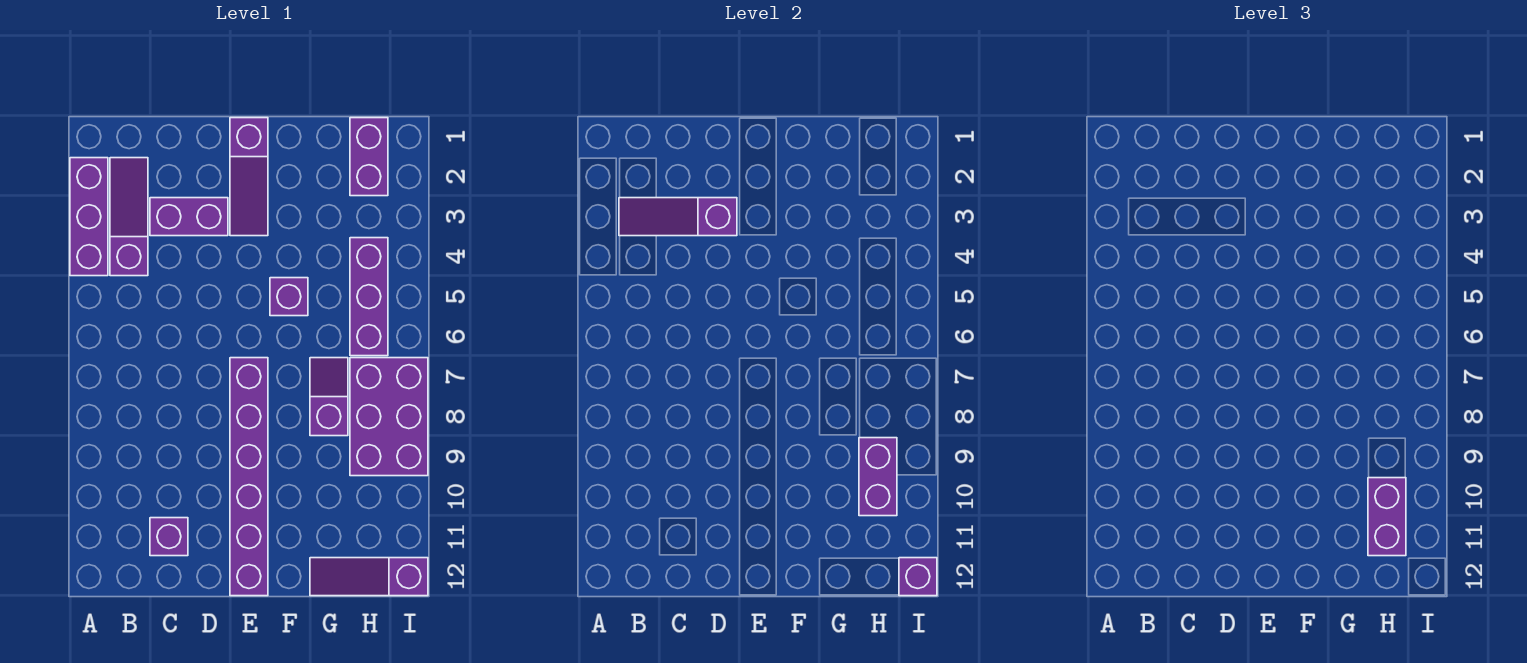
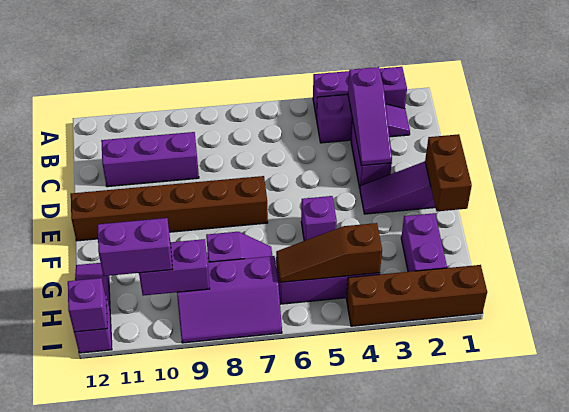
purple slope B3:D3 level 2 top D -> purple slope B3:D3 level 2 top B
purple brick C11 level 1 -> purple brick C9:C11 level 1
none -> brown brick E1:F1 level 2
purple brick E7:E12 level 1 -> brown brick E7:E12 level 1
purple brick H1:H2 level 1 -> purple brick G2:H2 level 1
none -> brown slope H4:H6 level 2 top 4
purple brick H7:I9 level 1 -> purple slope H7:I9 level 1 top H
none -> brown brick I1:I4 level 1

